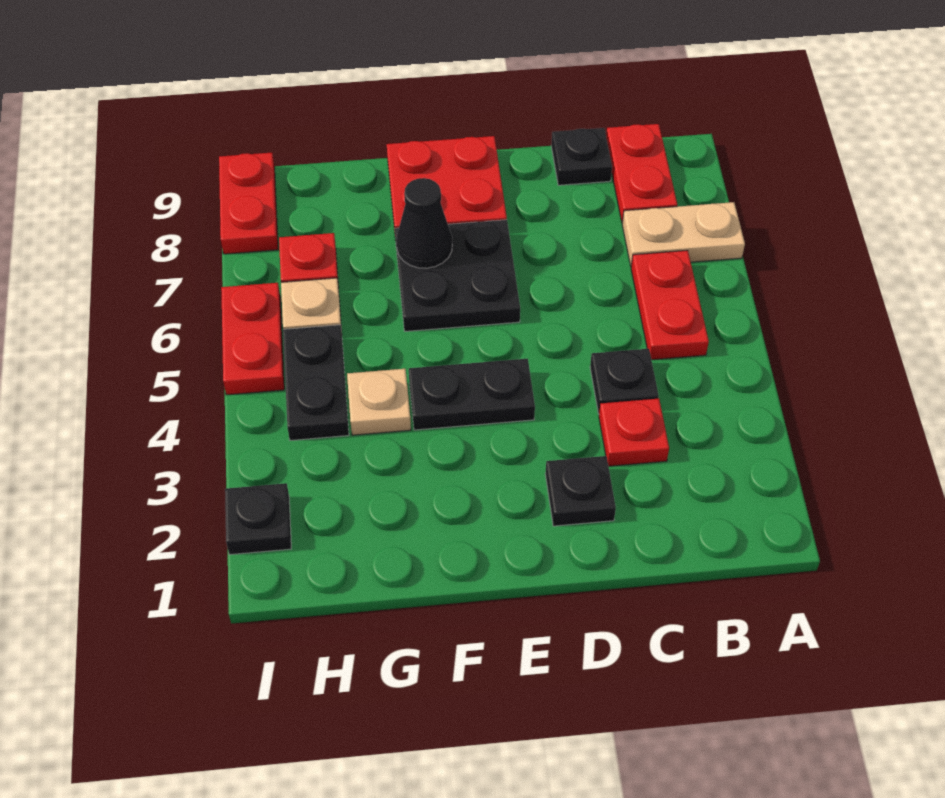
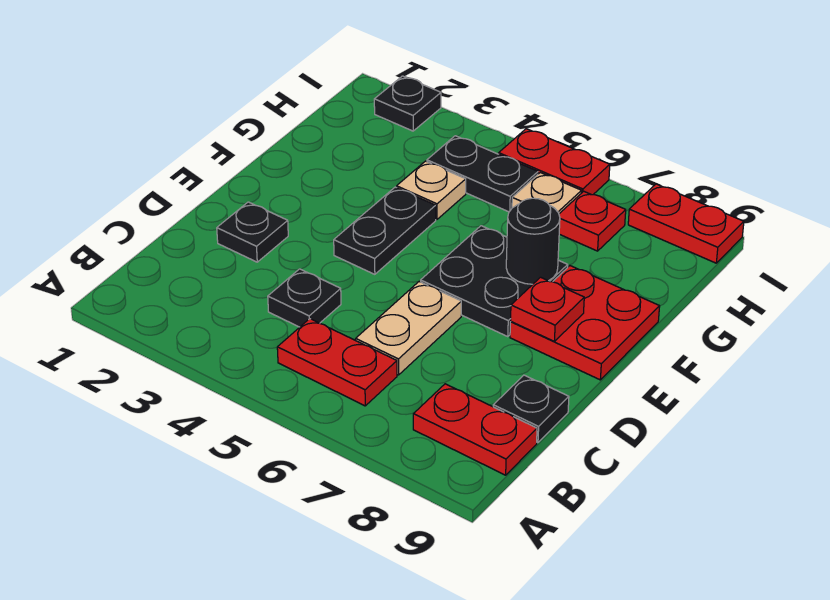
tan plate A7:B7 level 1 -> tan plate C6:D6 level 1
red plate C3 level 1 -> red plate E8 level 2
black cone F7 level 2 -> black round brick F7 level 2

